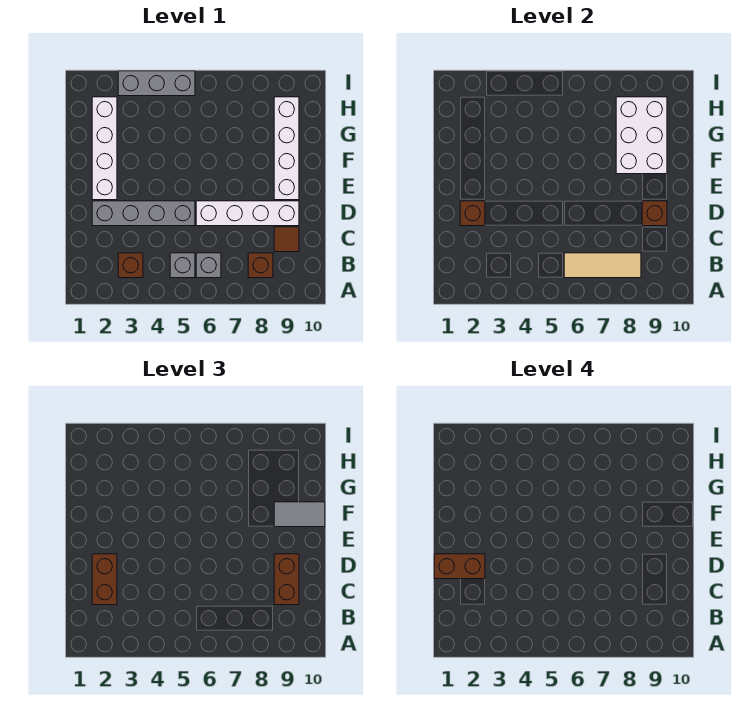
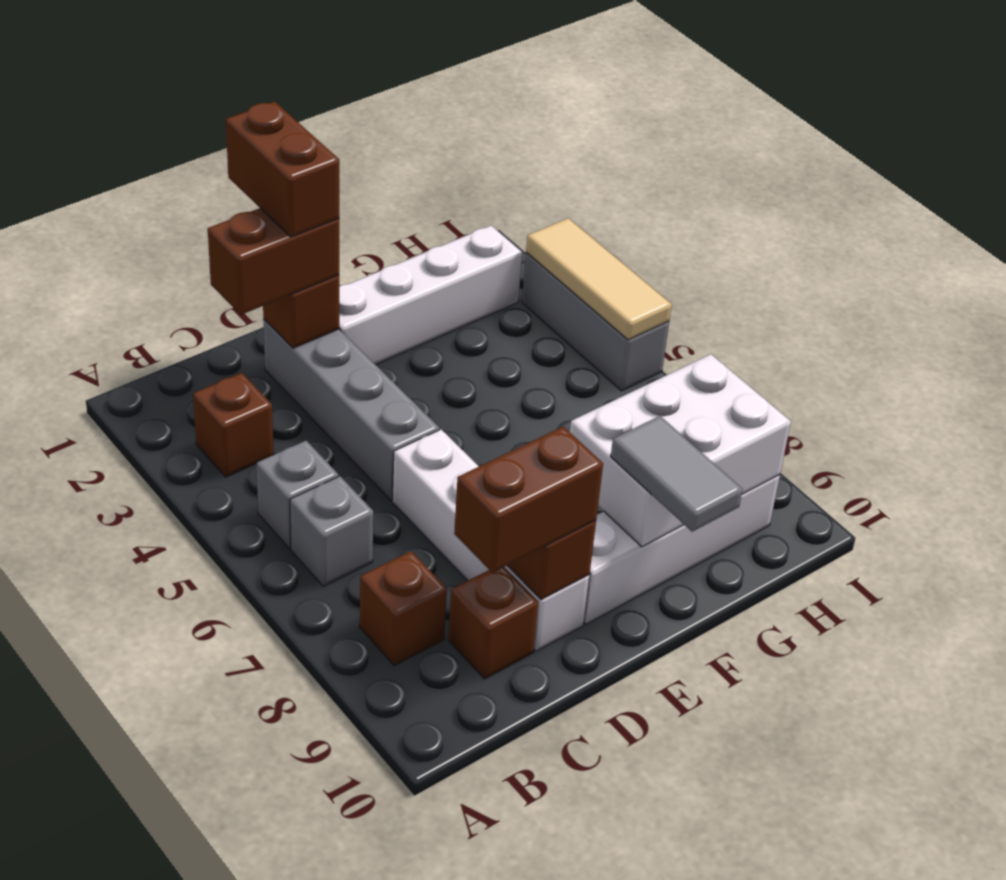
tan tile B6:B8 level 2 -> tan tile I3:I5 level 2
brown tile C9 level 1 -> brown brick C9 level 1

